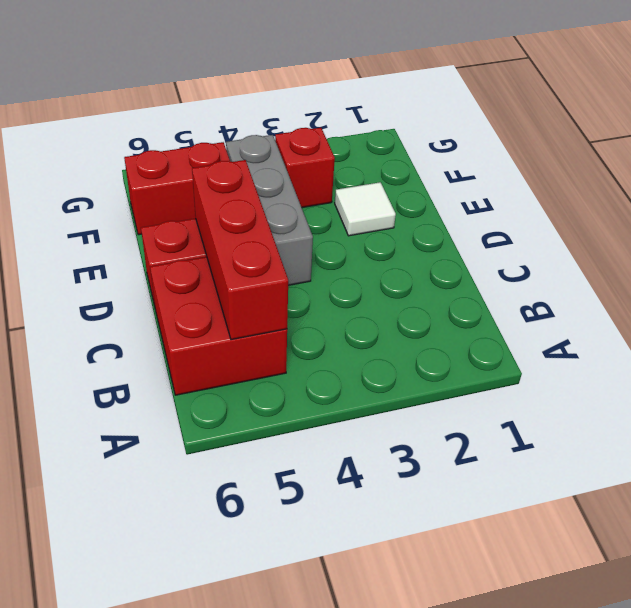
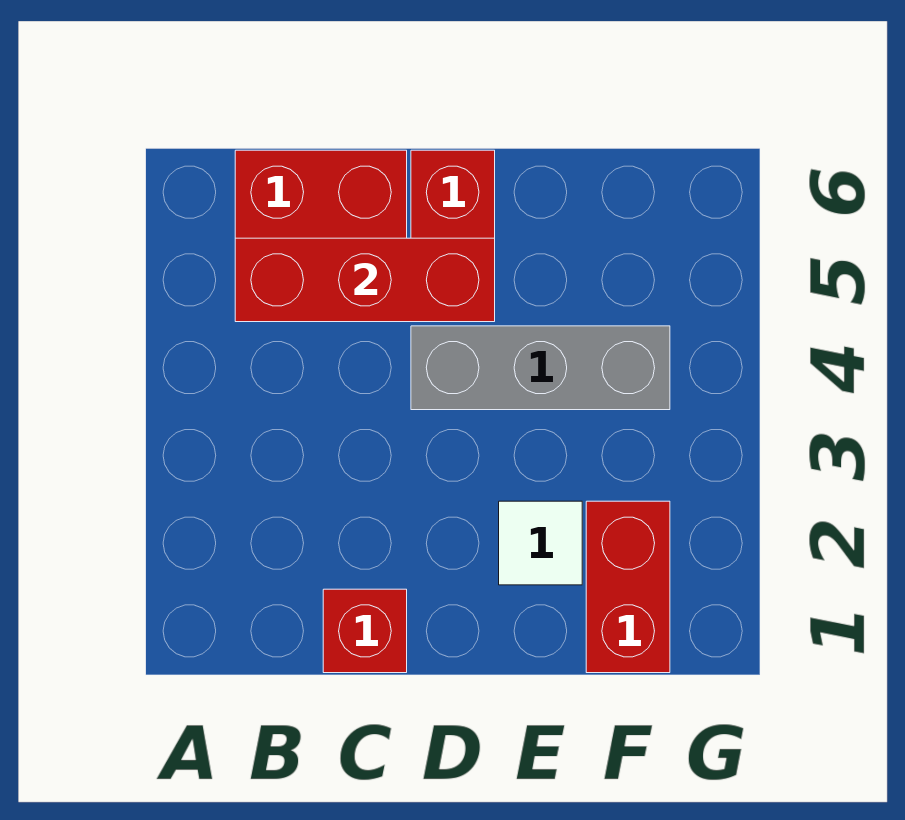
red brick F3 level 1 -> red brick C1 level 1
red brick F5:F6 level 1 -> red brick F1:F2 level 1

